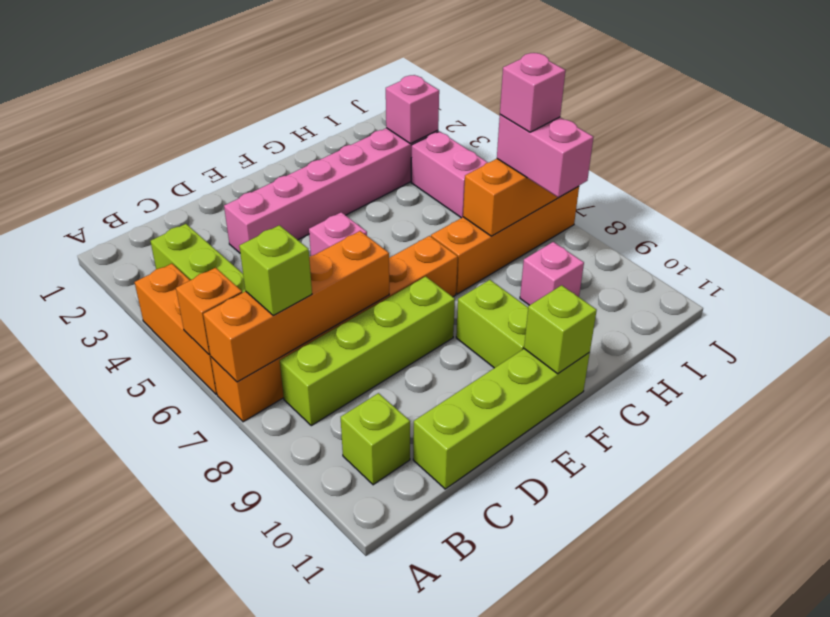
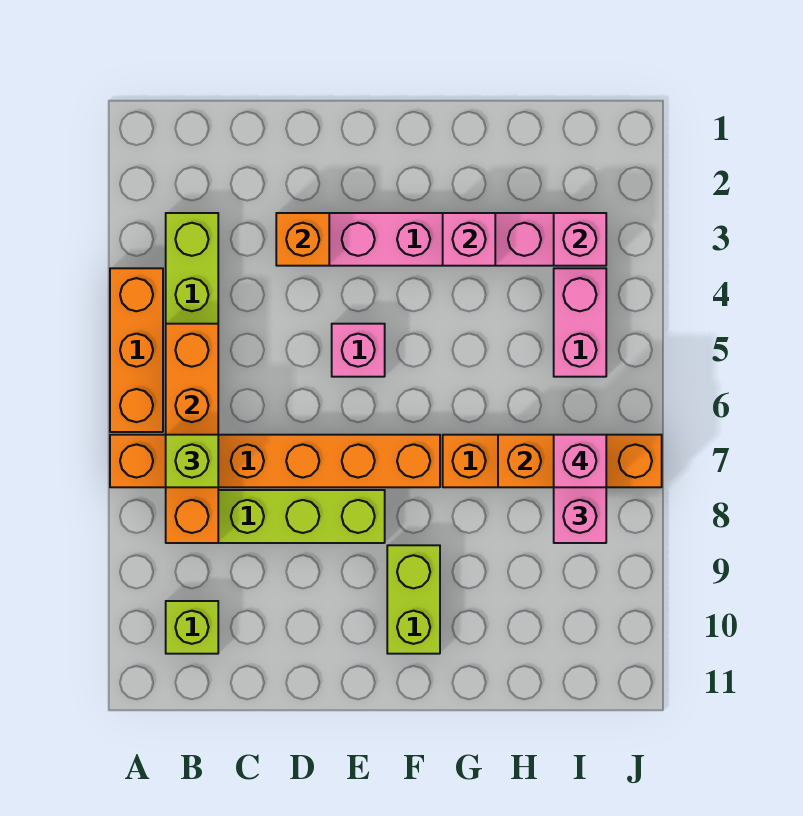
orange brick A6 level 2 -> orange brick D3 level 2
orange brick A7:D7 level 2 -> orange brick B5:B8 level 2
lime brick C11:F11 level 1 -> none
lime brick F11 level 2 -> none
pink brick H9 level 1 -> pink brick G3 level 2

